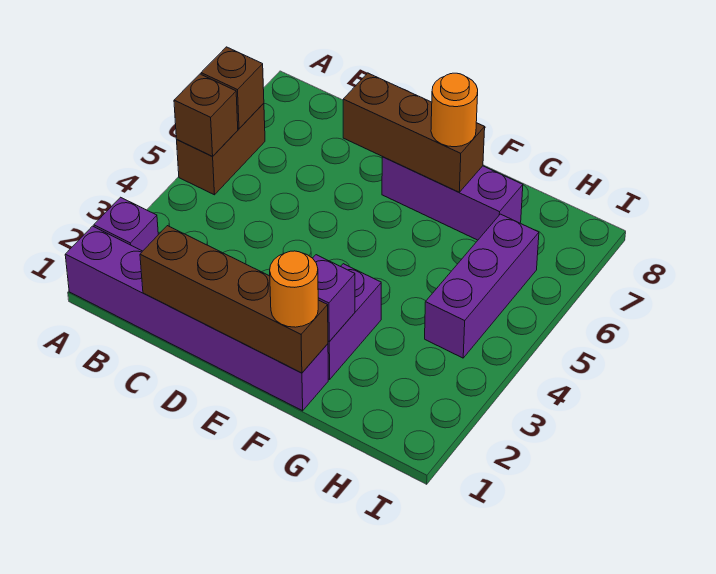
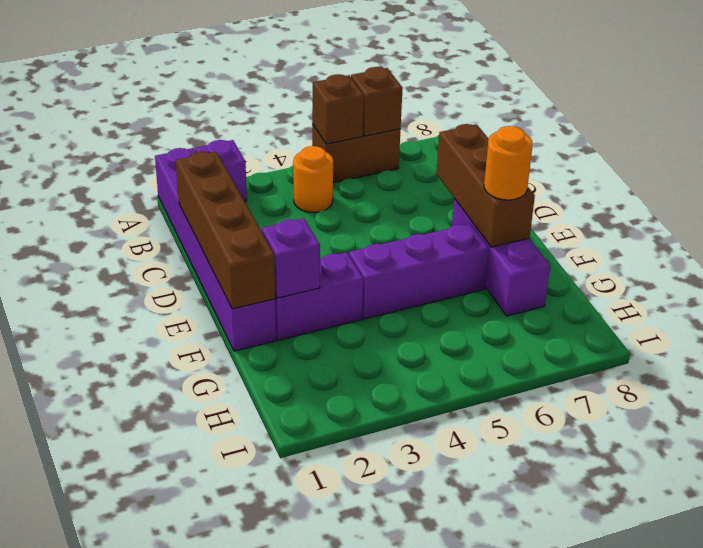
orange round brick F1 level 3 -> orange round brick B4 level 1
purple brick H4:H6 level 1 -> purple brick F4:F6 level 1

